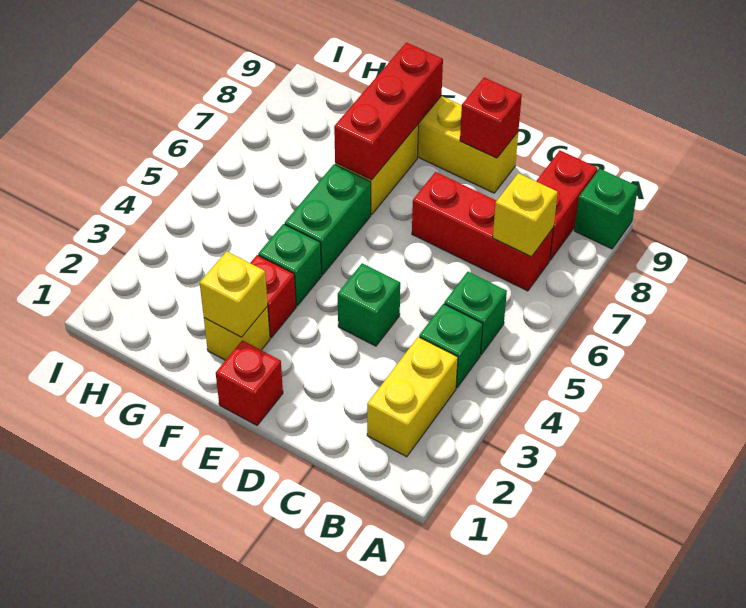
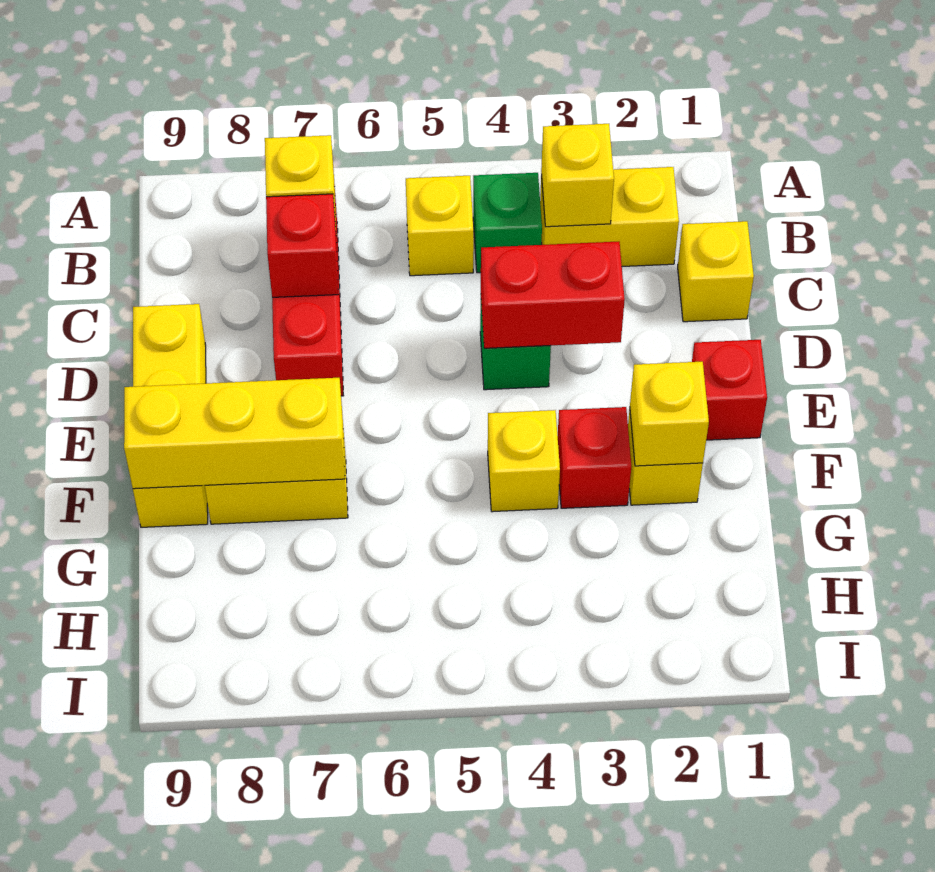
green brick A9 level 1 -> none
none -> yellow brick B3 level 2
green brick B5 level 1 -> yellow brick B5 level 1
red brick B8:B9 level 1 -> red brick D3:D4 level 2
none -> yellow brick C1 level 1
red brick D9 level 2 -> red brick C7 level 2
green brick F4 level 1 -> yellow brick F4 level 1
green brick F5:F6 level 1 -> none
red brick F7:F9 level 2 -> yellow brick F7:F9 level 2

